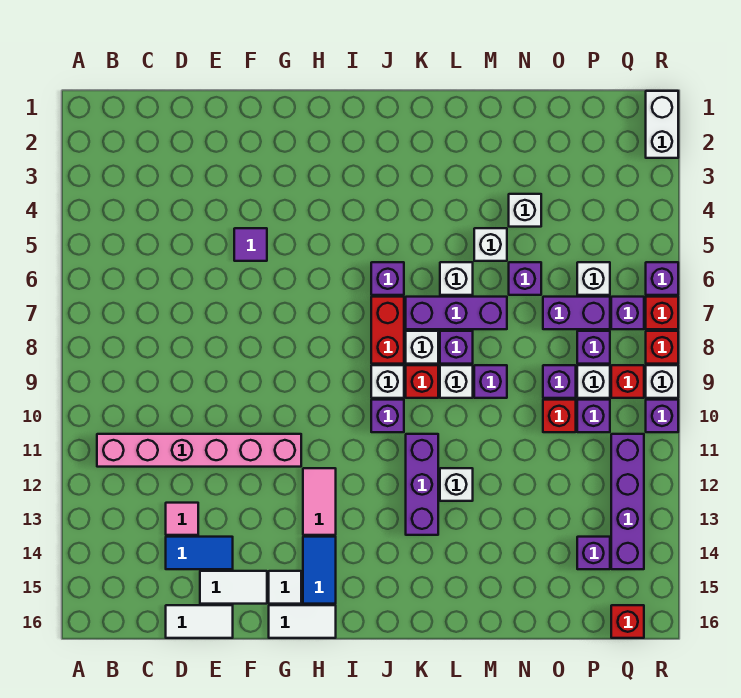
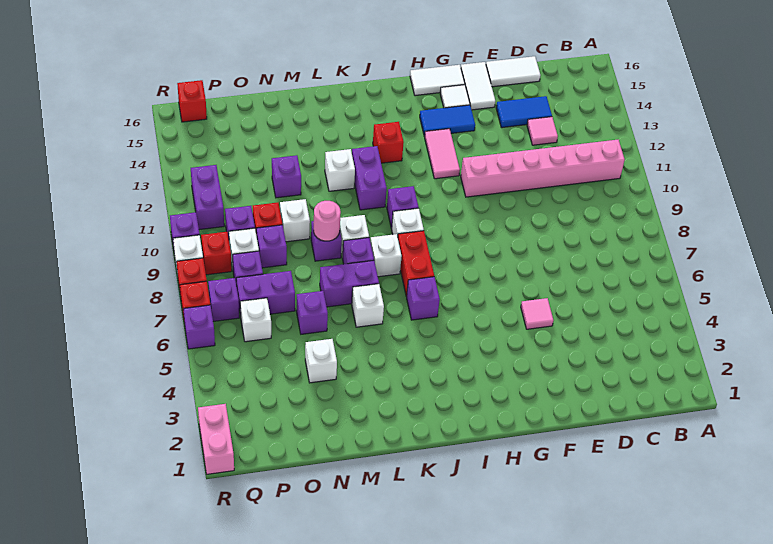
white tile E15:F15 level 1 -> white tile F15:F16 level 1
purple tile F5 level 1 -> pink tile F5 level 1
blue tile H14:H15 level 1 -> blue tile G14:H14 level 1
purple brick K7:M7 level 1 -> purple brick L7:M7 level 1
red brick K9 level 1 -> red brick J13 level 1
purple brick K11:K13 level 1 -> purple brick K11:K12 level 1
white brick M5 level 1 -> white brick N10 level 1
none -> pink round brick M9 level 2
purple brick P14 level 1 -> purple brick N12 level 1
purple brick Q11:Q14 level 1 -> purple brick Q11:Q12 level 1
white brick R1:R2 level 1 -> pink brick R1:R2 level 1

